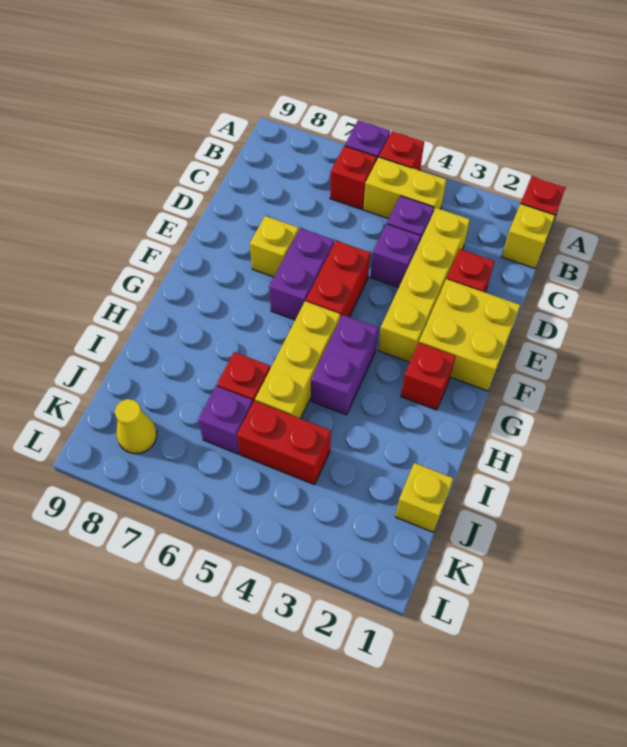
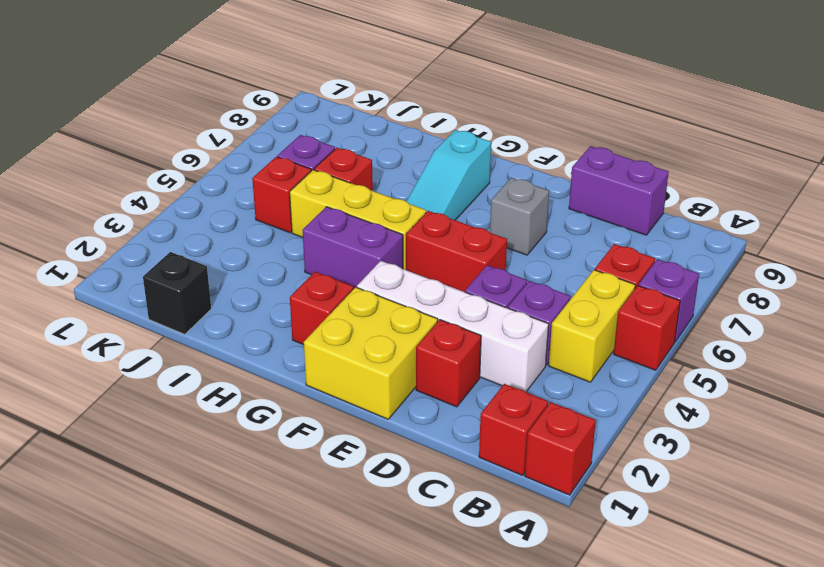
yellow brick B1 level 1 -> red brick B1 level 1
yellow brick C3:F3 level 1 -> white brick C3:F3 level 1
purple brick E6:F6 level 1 -> purple brick C9:D9 level 1
yellow brick E7 level 1 -> grey brick E7 level 1
none -> cyan slope G6:G8 level 1 top 8
yellow brick J1 level 1 -> black brick J1 level 1
red brick J4:J5 level 1 -> red brick J5 level 1
yellow cone K8 level 1 -> none

